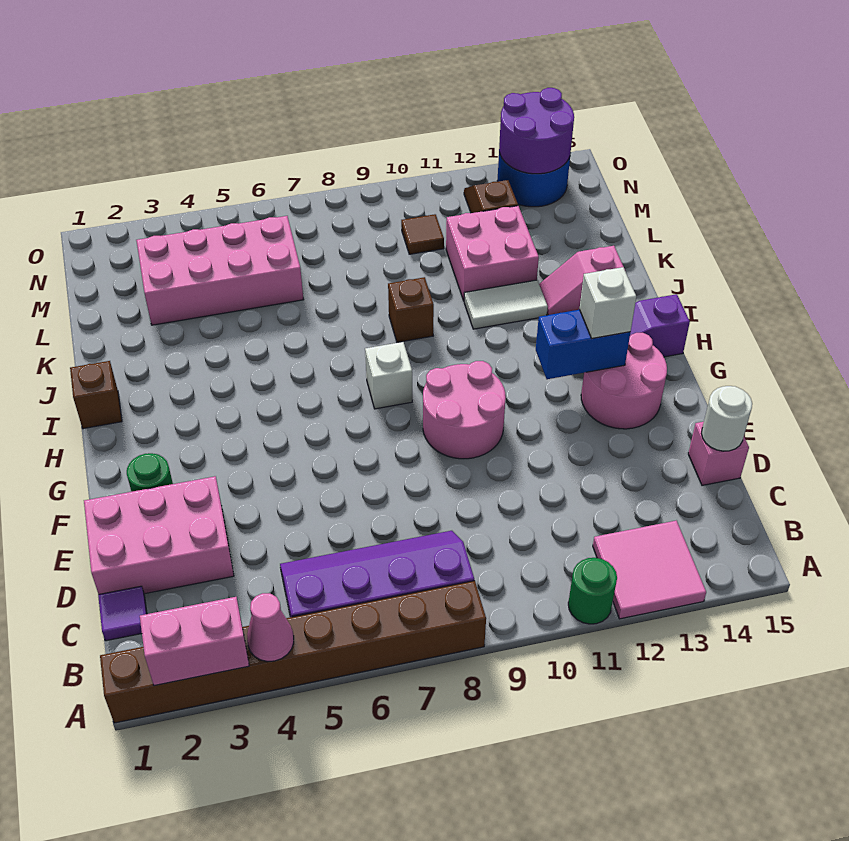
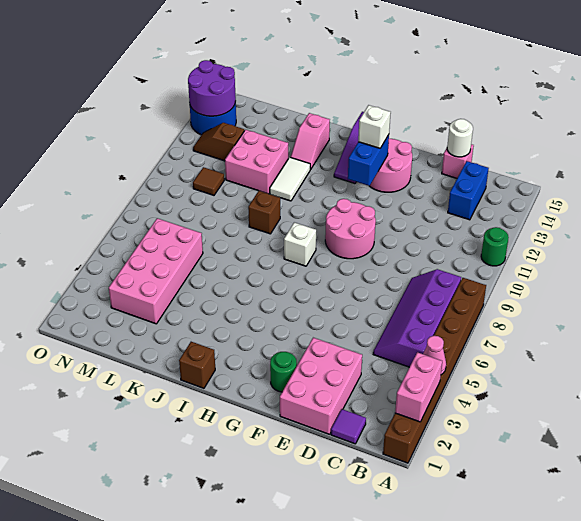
pink tile A12:B13 level 1 -> none
none -> blue brick C13:C14 level 1

